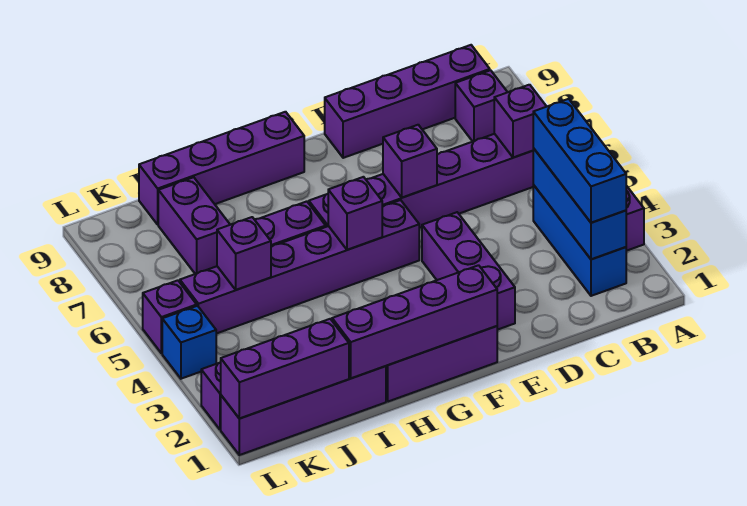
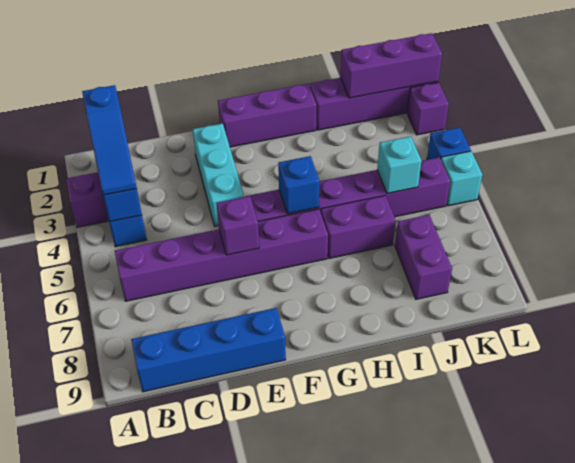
blue brick B2:B4 level 3 -> blue slope B2:B4 level 3 top 2
purple brick B6 level 2 -> none
purple brick B8 level 1 -> none
purple brick B9:E9 level 1 -> blue brick B9:E9 level 1
purple brick E2:E4 level 1 -> cyan brick E2:E4 level 1
purple brick F1:I1 level 2 -> none
purple brick G5 level 2 -> blue brick G5 level 2
purple brick G9:J9 level 1 -> none
purple brick J5 level 2 -> cyan brick J5 level 2
purple brick L5 level 1 -> cyan brick L5 level 1

